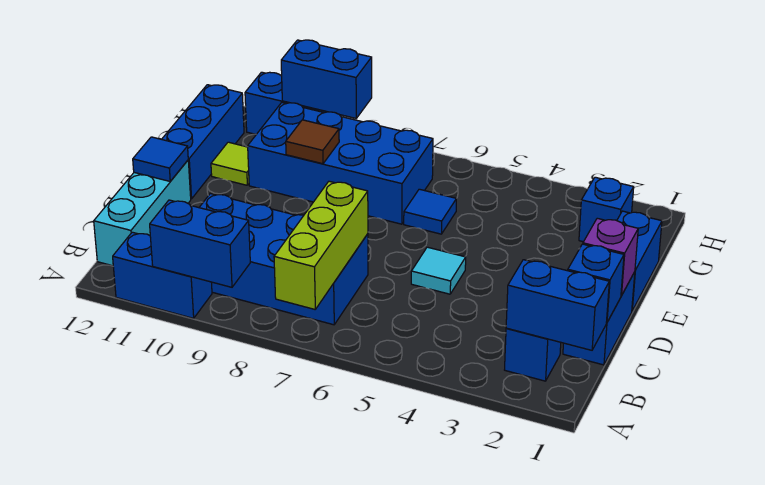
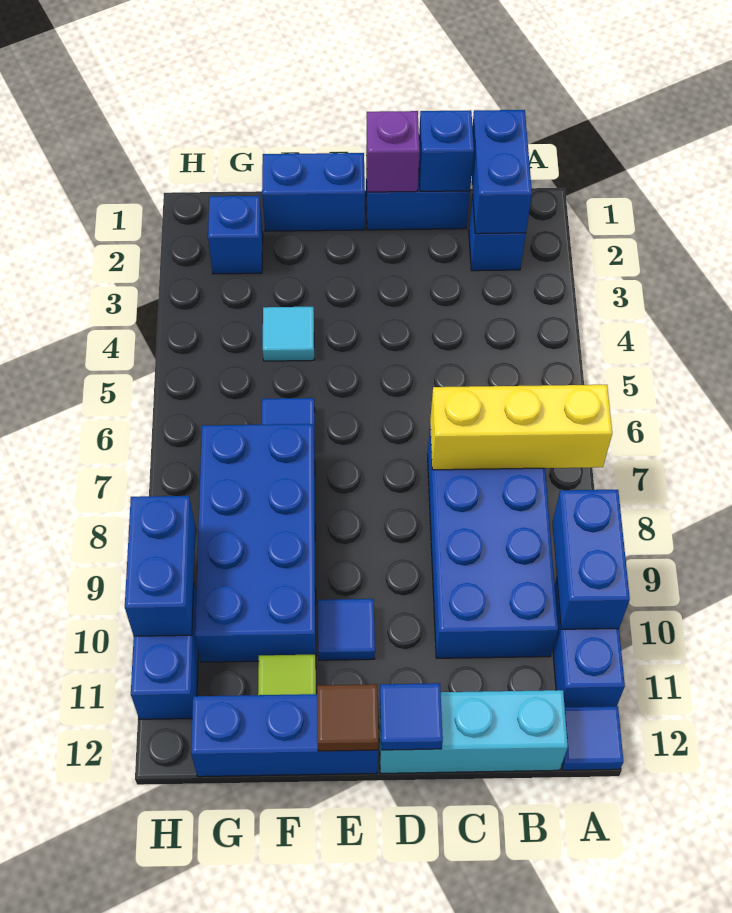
lime brick A7:C7 level 2 -> yellow brick A7:C7 level 2
none -> blue tile A12 level 1
cyan tile D5 level 1 -> cyan tile F4 level 1
none -> blue tile E10 level 1
brown tile F9 level 2 -> brown tile E12 level 2

